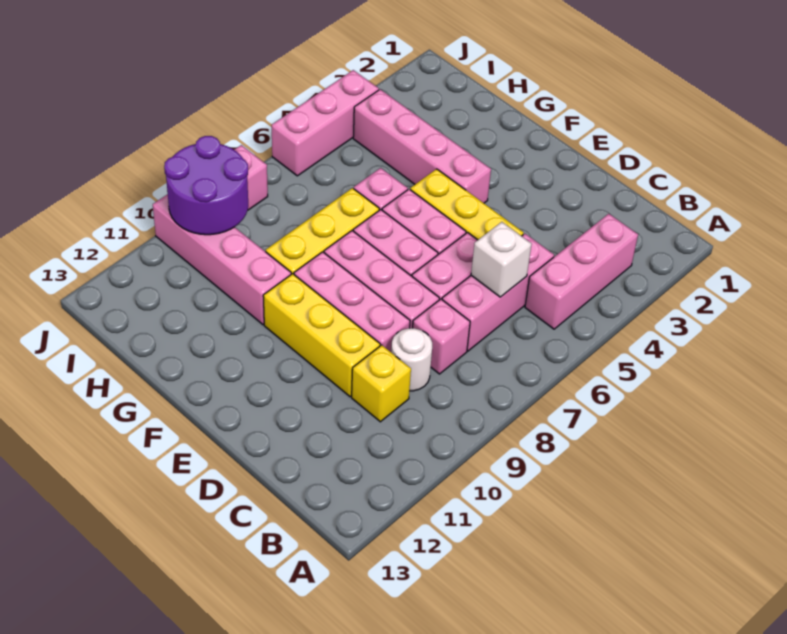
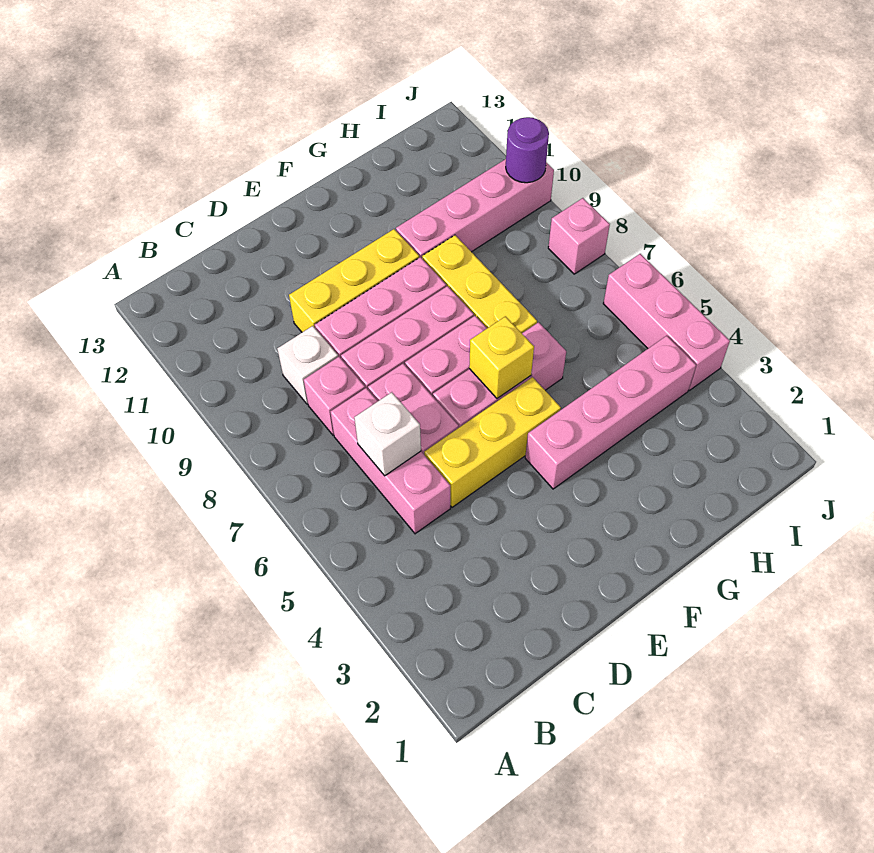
pink brick B3:B5 level 1 -> none
white round brick C9 level 1 -> white brick C9 level 1
yellow brick C10 level 1 -> yellow brick F6 level 2
purple round brick I9:J10 level 2 -> purple round brick J10 level 2

